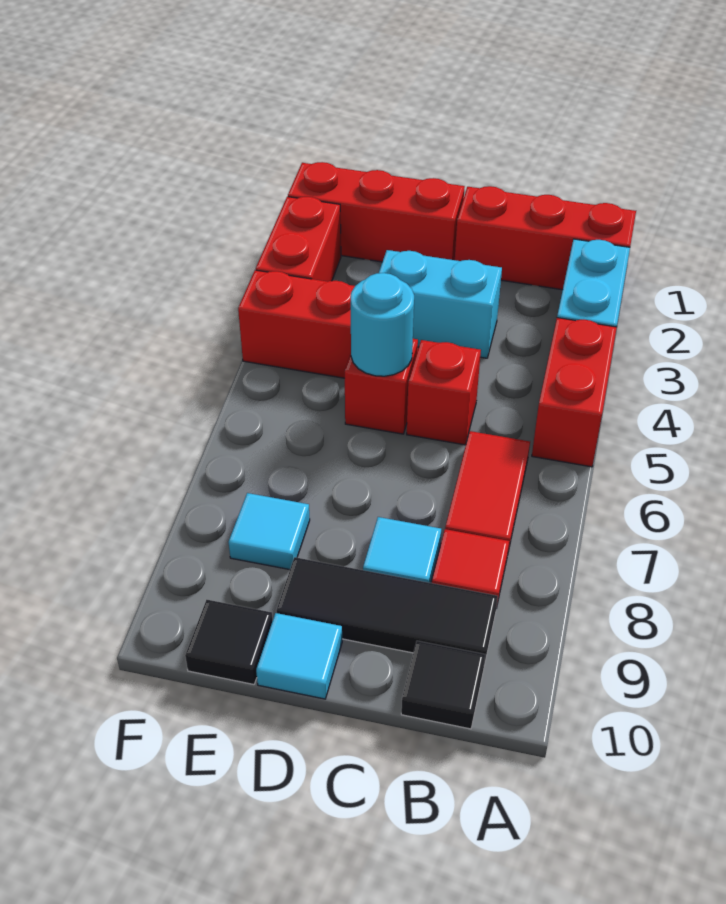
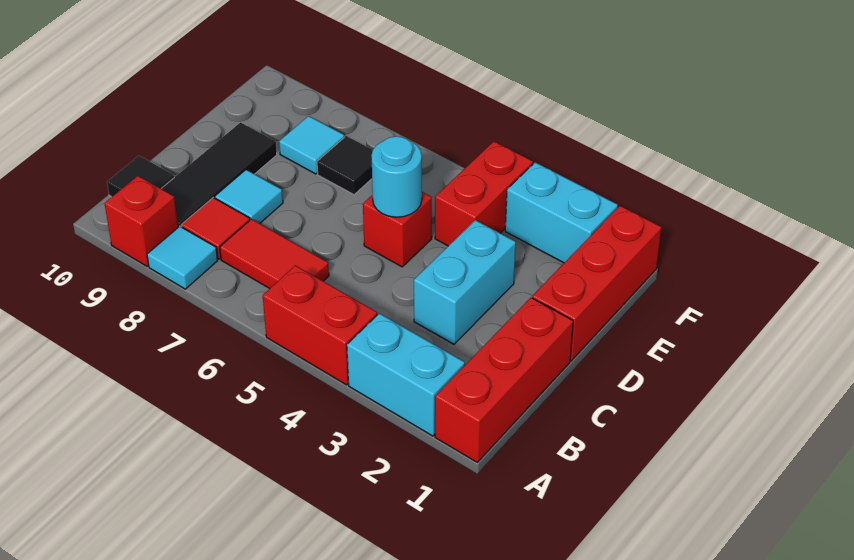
red brick C5 level 1 -> red brick A9 level 1
cyan tile D10 level 1 -> cyan tile A8 level 1
black tile E10 level 1 -> black tile E7 level 1
red brick F2:F3 level 1 -> cyan brick F2:F3 level 1

